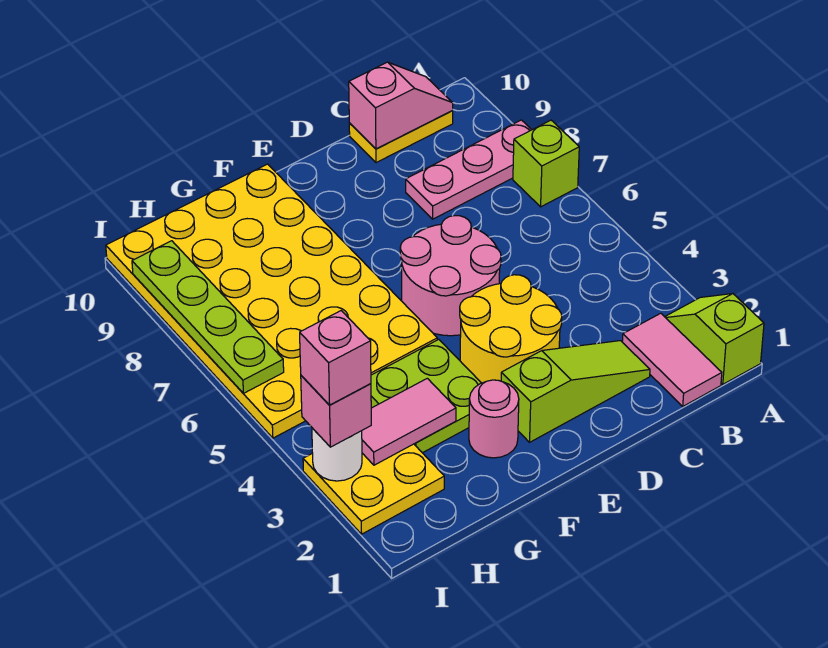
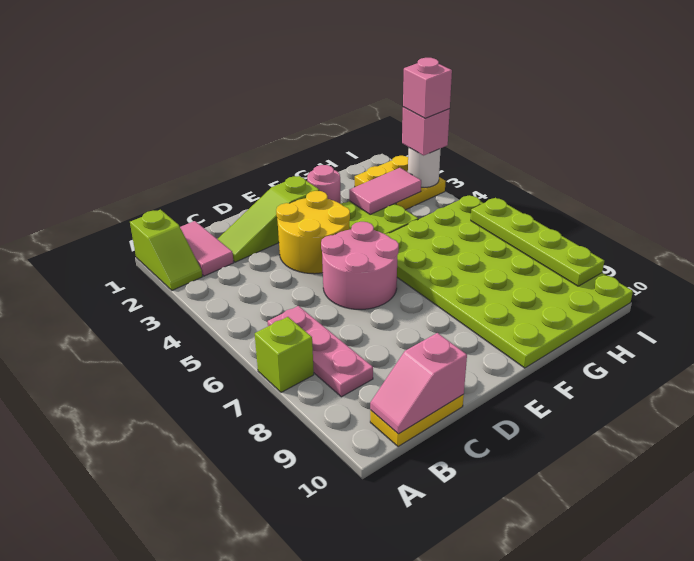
pink plate A8:C8 level 1 -> pink plate B6:B8 level 1
yellow plate F5:I10 level 1 -> lime plate F5:I10 level 1

